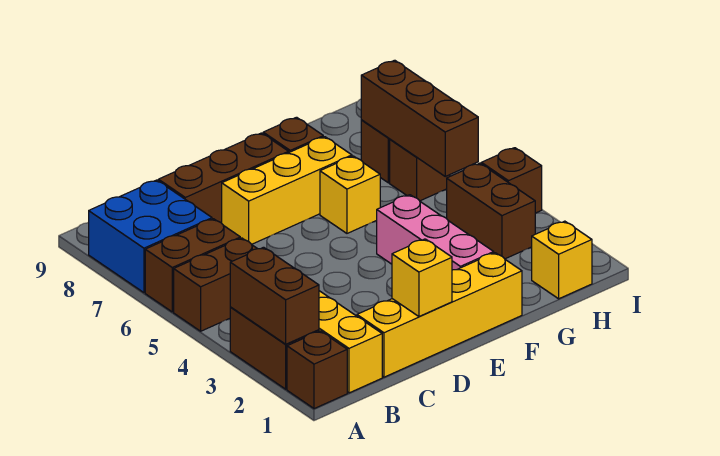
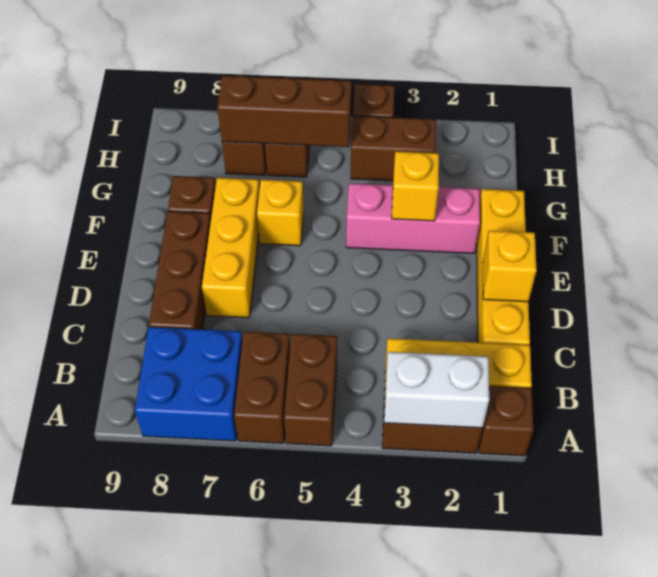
brown brick A2:A3 level 2 -> white brick A2:A3 level 2
yellow brick H1 level 1 -> yellow brick F3 level 2

